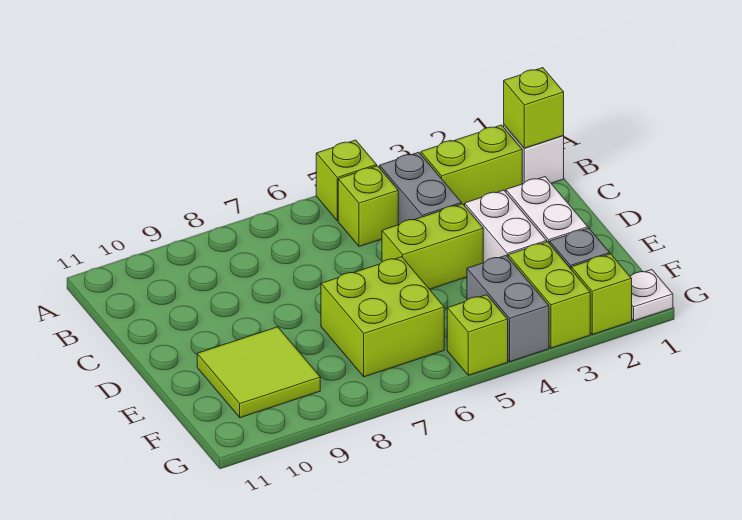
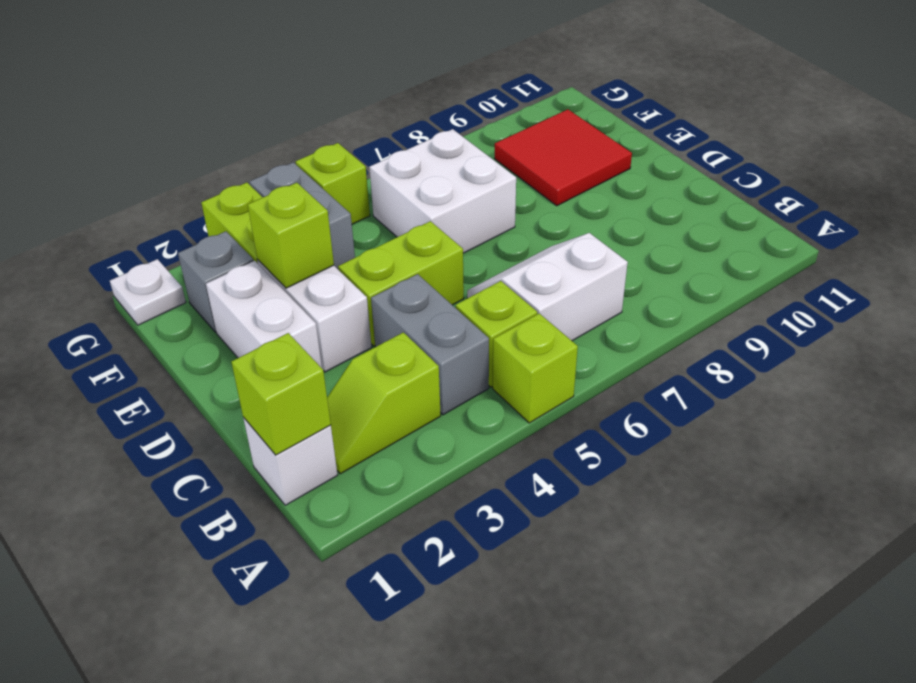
lime brick B2:B3 level 1 -> lime slope B2:B3 level 1 top 3
none -> white slope B6:C7 level 1 top B
lime brick E6:F7 level 1 -> white brick E6:F7 level 1
lime tile E9:F10 level 1 -> red tile E9:F10 level 1
lime brick G2 level 1 -> lime brick E3 level 2

